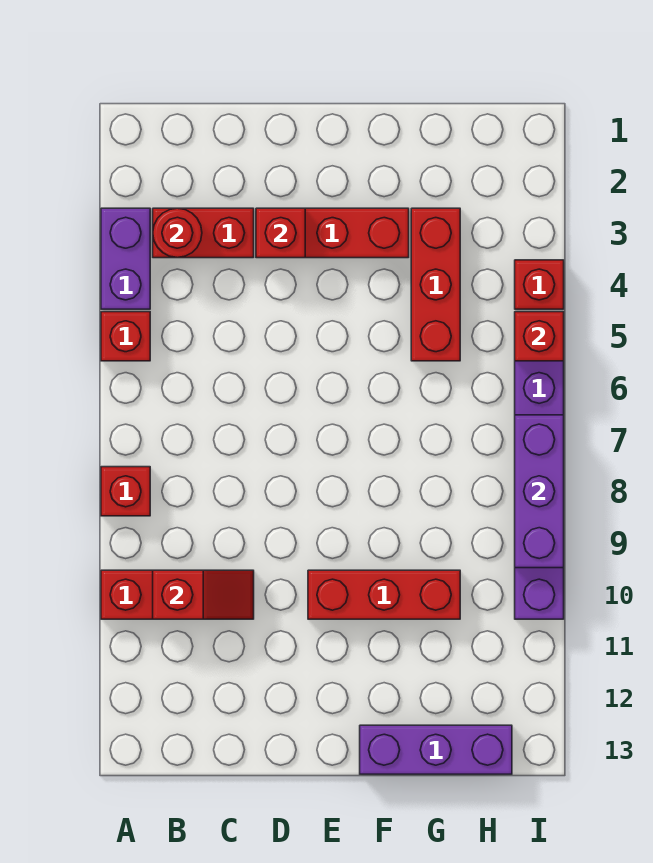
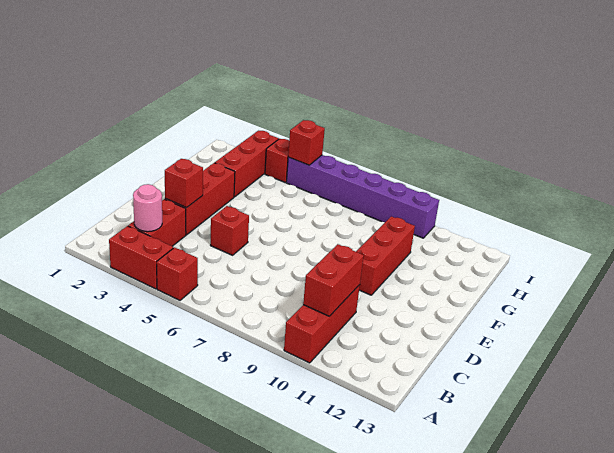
purple brick A3:A4 level 1 -> red brick A3:A4 level 1
red brick A8 level 1 -> red brick D5 level 1
red round brick B3 level 2 -> pink round brick B3 level 2
red slope B10:C10 level 2 top B -> red brick B10:C10 level 2
purple brick F13:H13 level 1 -> none
red brick G3:G5 level 1 -> red brick G3:I3 level 1
purple brick I7:I9 level 2 -> none

